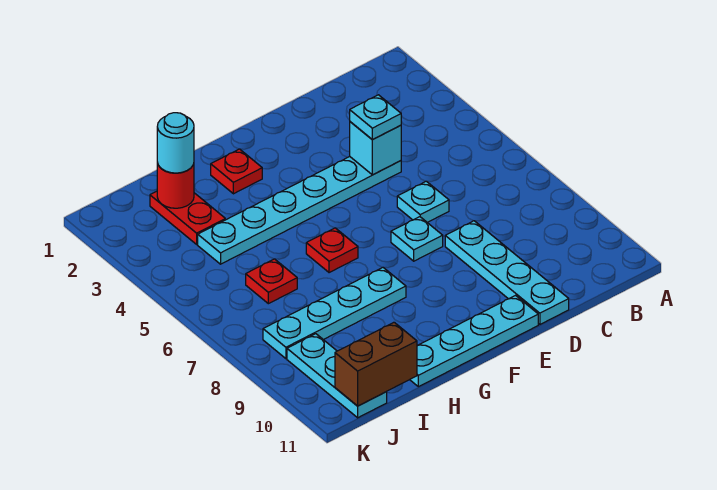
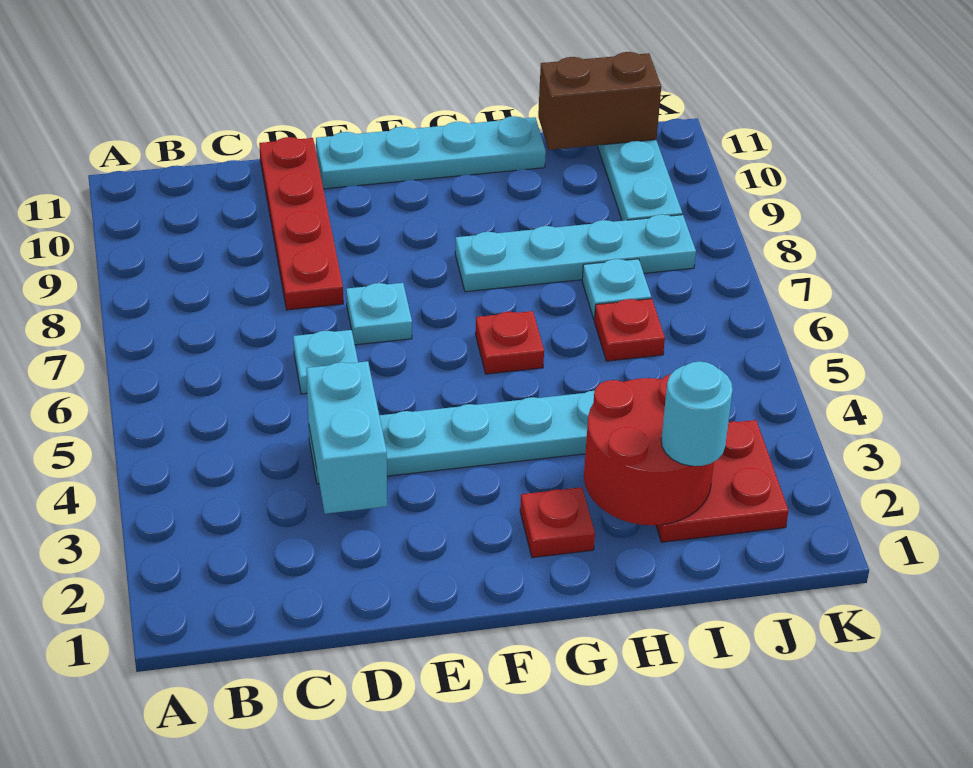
cyan brick D4 level 2 -> cyan brick D3:D4 level 2
cyan plate D4 level 3 -> cyan plate I7 level 1
cyan plate D8:D11 level 1 -> red plate D8:D11 level 1
red plate I2:I3 level 1 -> red plate I2:J3 level 1
red round brick I2 level 2 -> red round brick H2:I3 level 2

